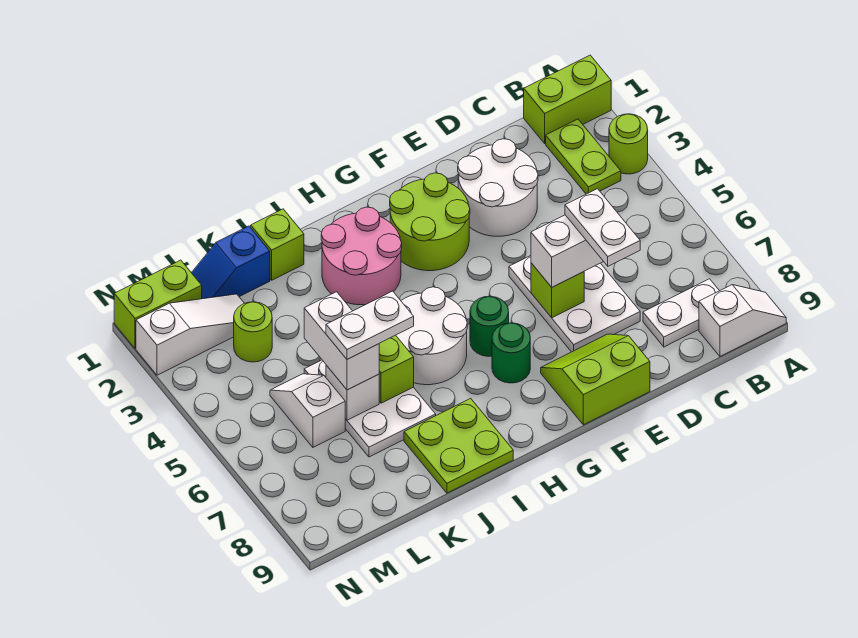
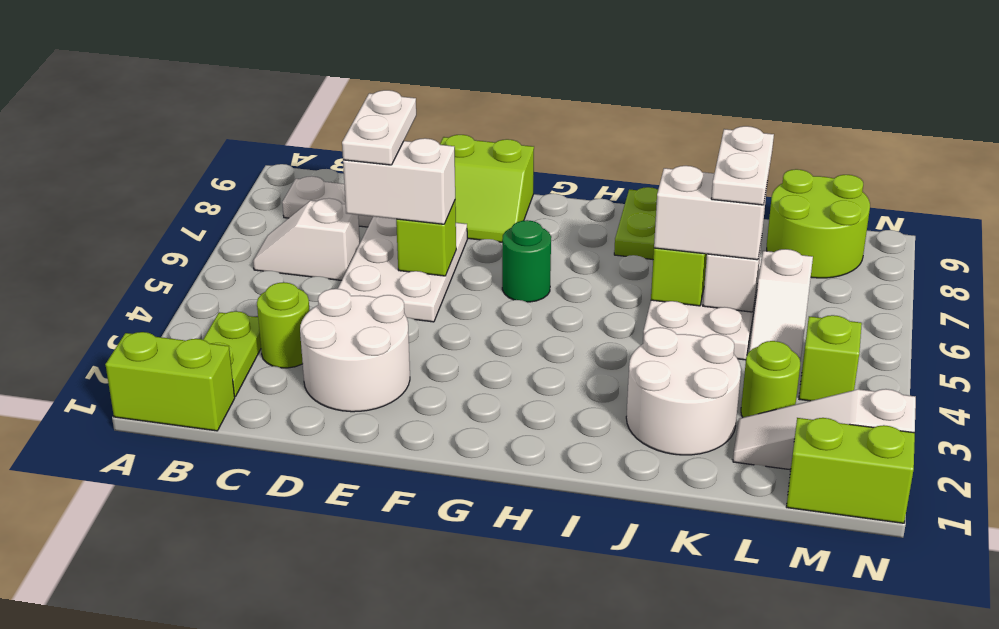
lime round brick A3 level 1 -> lime round brick C3 level 1
white slope A9:B9 level 1 top B -> white slope B6:C6 level 1 top C
lime round brick F2:G3 level 1 -> lime round brick L8:M9 level 1
green round brick G7 level 1 -> none
pink round brick H2:I3 level 1 -> none
white round brick H5:I6 level 1 -> white round brick J2:K3 level 1
lime brick J1 level 1 -> lime brick M4 level 1
white plate J6:K6 level 4 -> white plate K6:K7 level 4
blue slope K1:L1 level 1 top K -> none
white brick K5:K6 level 3 -> white brick J6:K6 level 3

